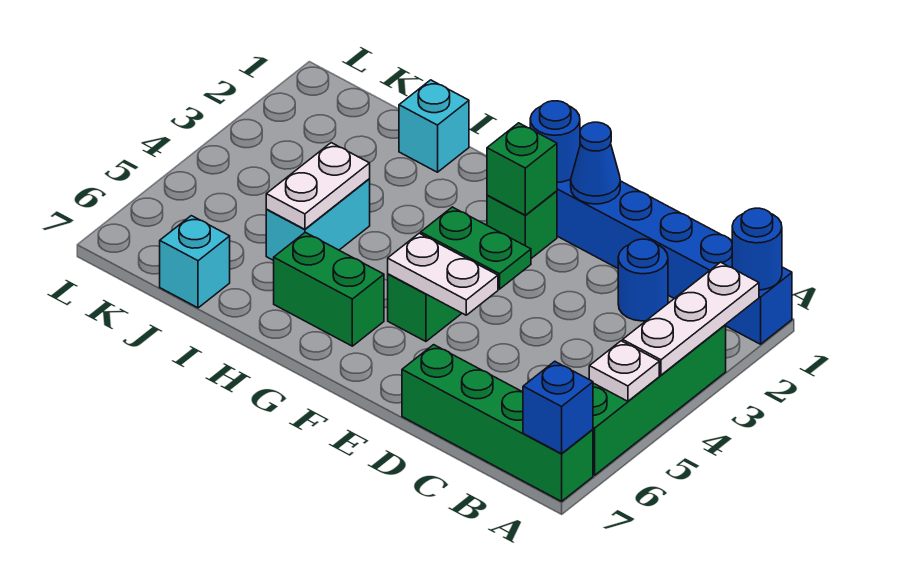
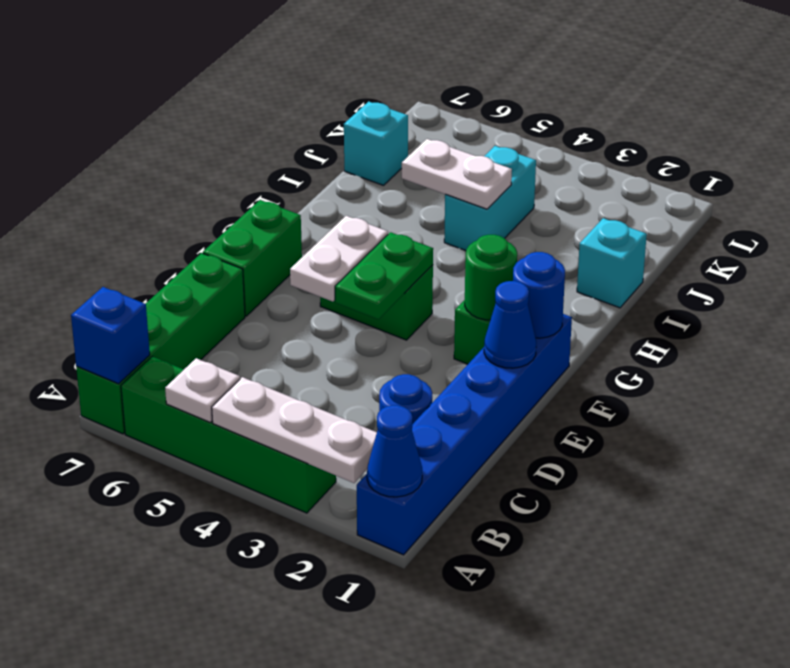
blue round brick A1 level 2 -> blue cone A1 level 2
green brick F2 level 2 -> green round brick F2 level 2
green brick G6:H6 level 1 -> green brick E7:F7 level 1
cyan brick I4:I5 level 1 -> cyan brick I4:J4 level 1

